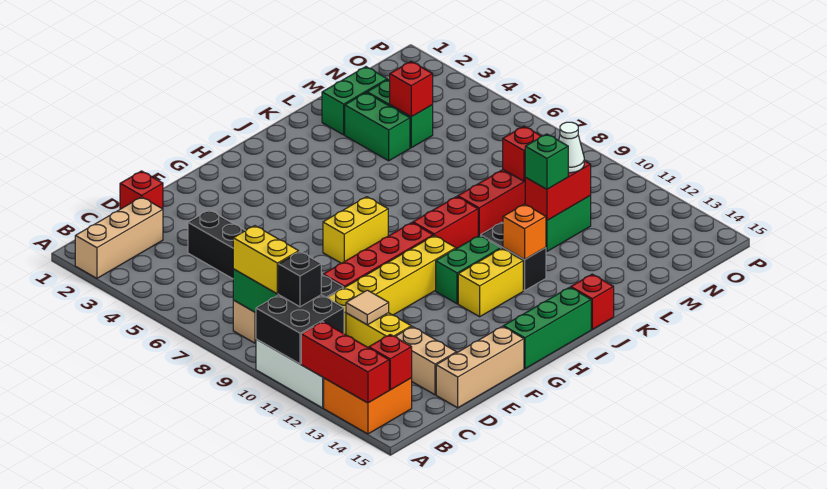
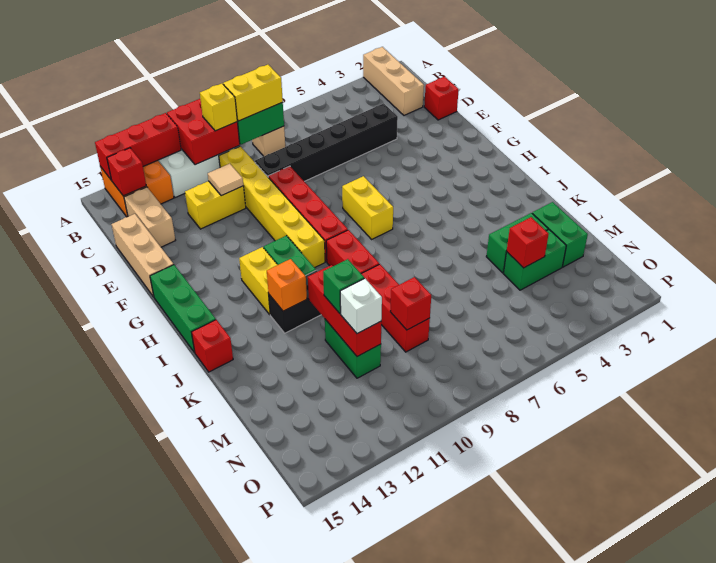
black brick A10:B11 level 2 -> red brick A10:B11 level 2
black brick B10 level 3 -> yellow brick B10 level 3
tan brick D13:D14 level 1 -> tan brick C14:D14 level 1
red brick L11:M11 level 2 -> red brick K11:M11 level 2
white cone M11 level 3 -> white brick M11 level 3

